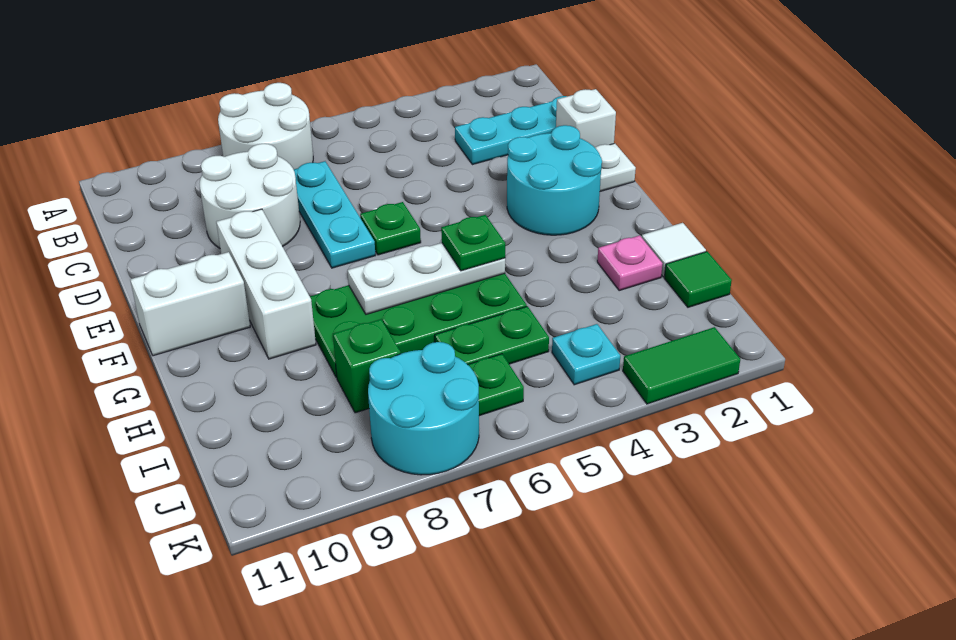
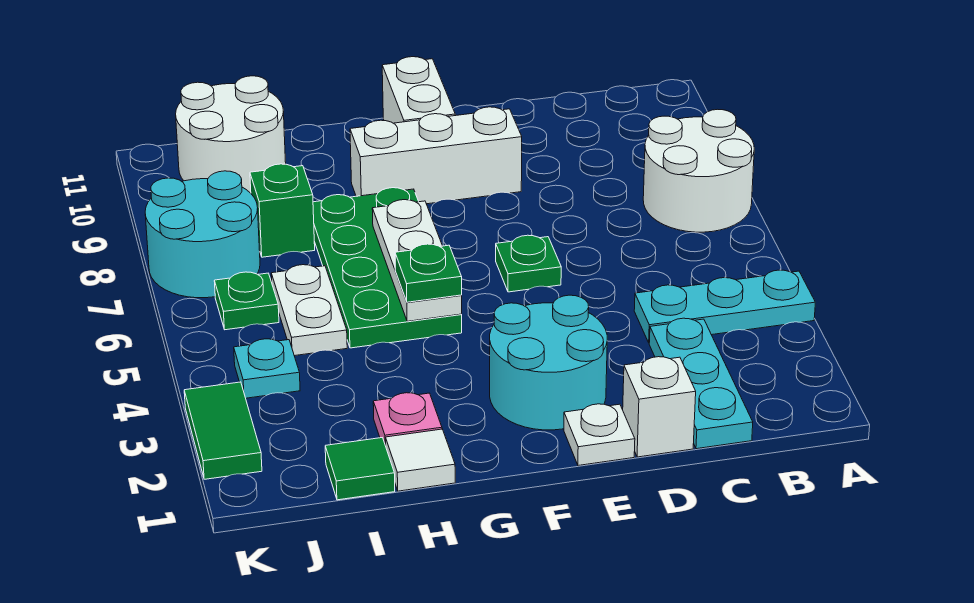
cyan plate C7:E7 level 1 -> cyan plate A4:C4 level 1
white round brick C8:D9 level 1 -> white round brick I10:J11 level 1
green plate I5:I6 level 1 -> white plate I5:I6 level 1

